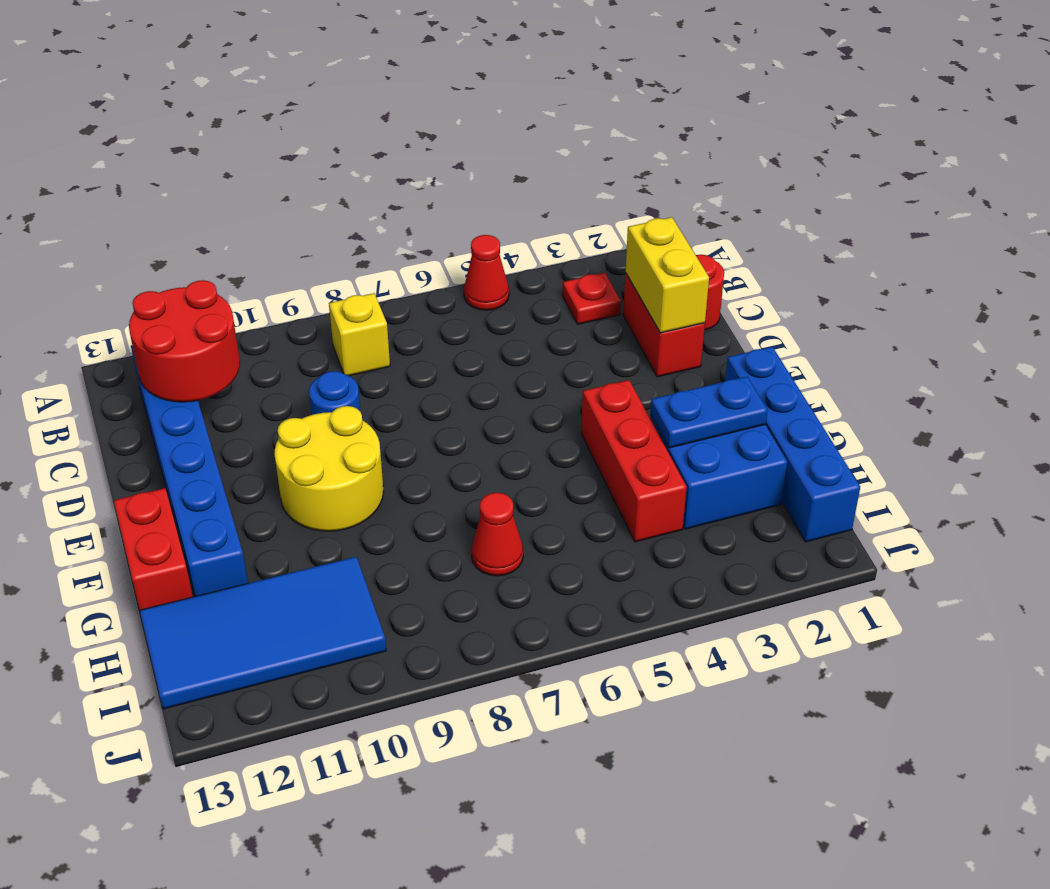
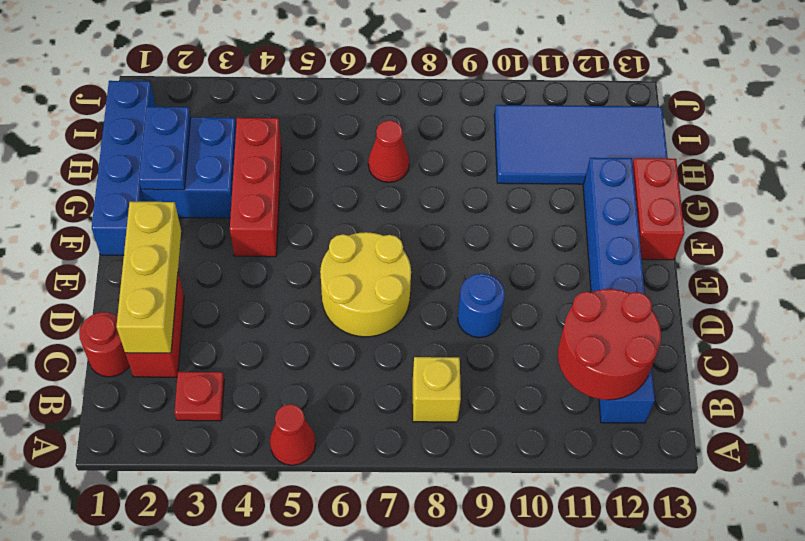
yellow brick C2:D2 level 2 -> yellow brick C2:E2 level 2
yellow round brick E9:F10 level 1 -> yellow round brick D6:E7 level 1
blue plate G2:G3 level 2 -> blue plate G2:H2 level 2

